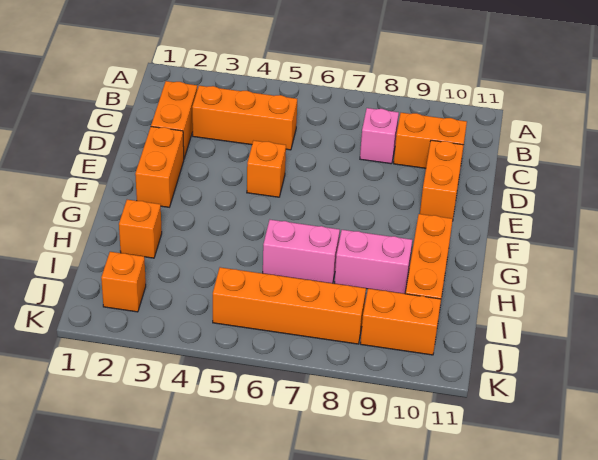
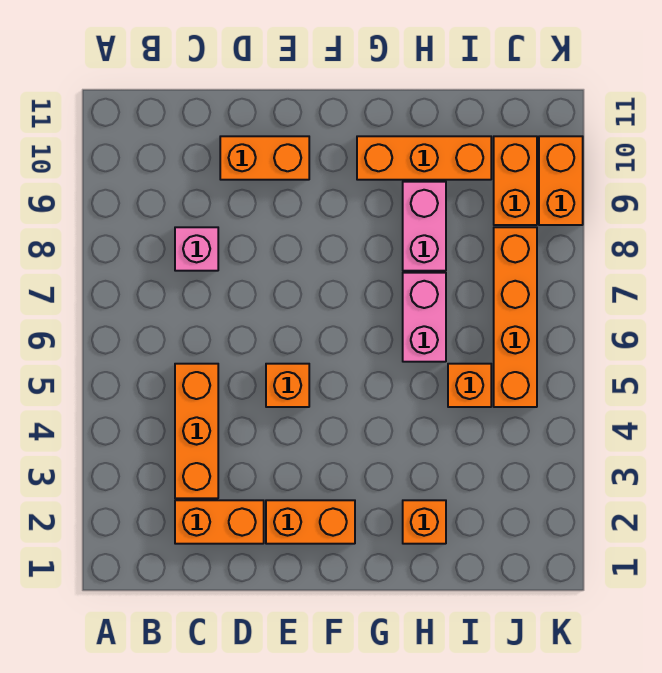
orange brick C9:C10 level 1 -> orange brick K9:K10 level 1
orange brick J2 level 1 -> orange brick I5 level 1

